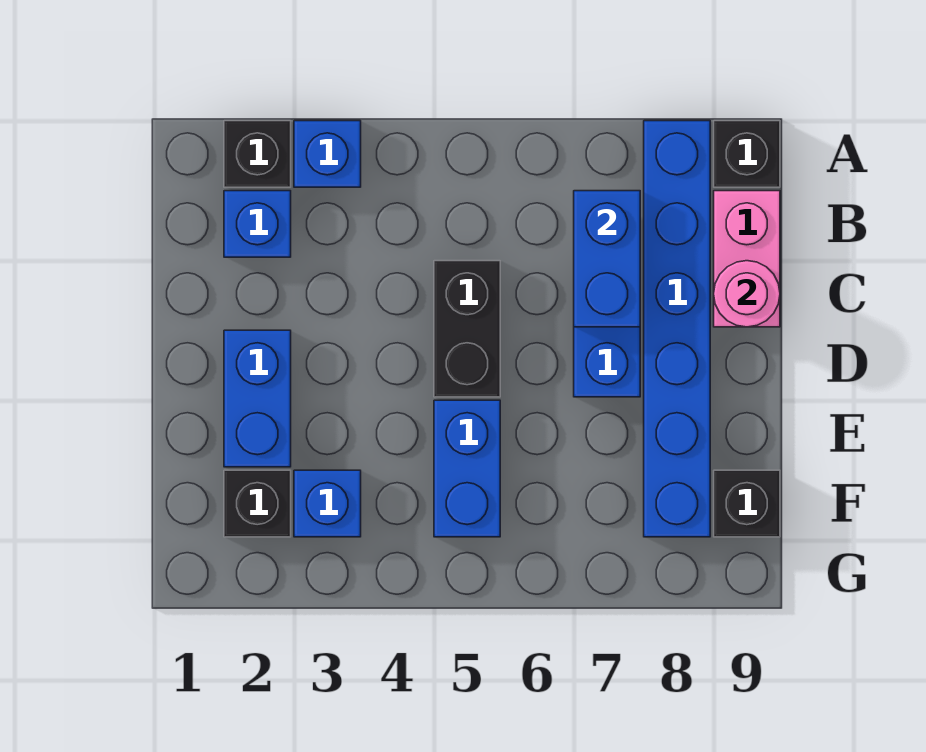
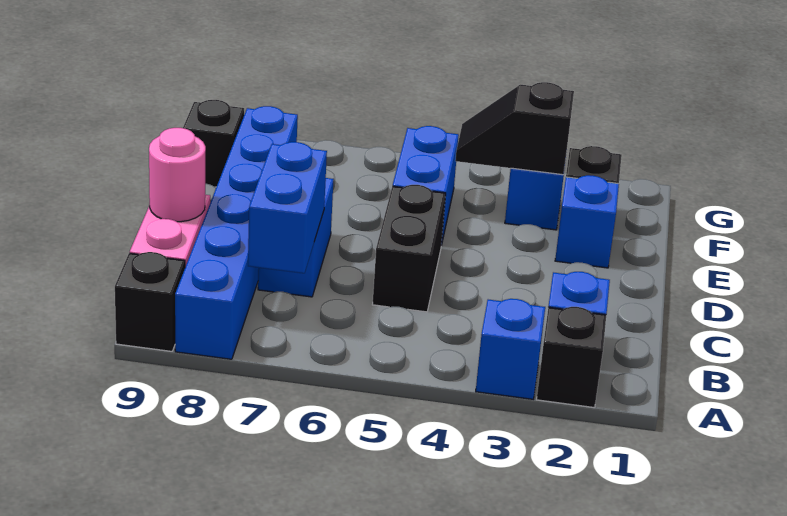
blue brick D2:E2 level 1 -> blue brick E2 level 1
none -> black slope F3:F4 level 2 top 3

